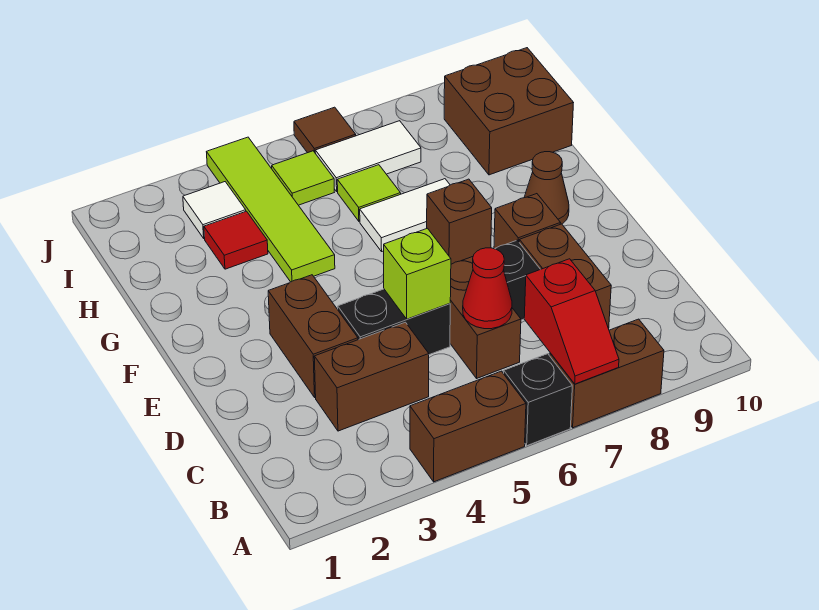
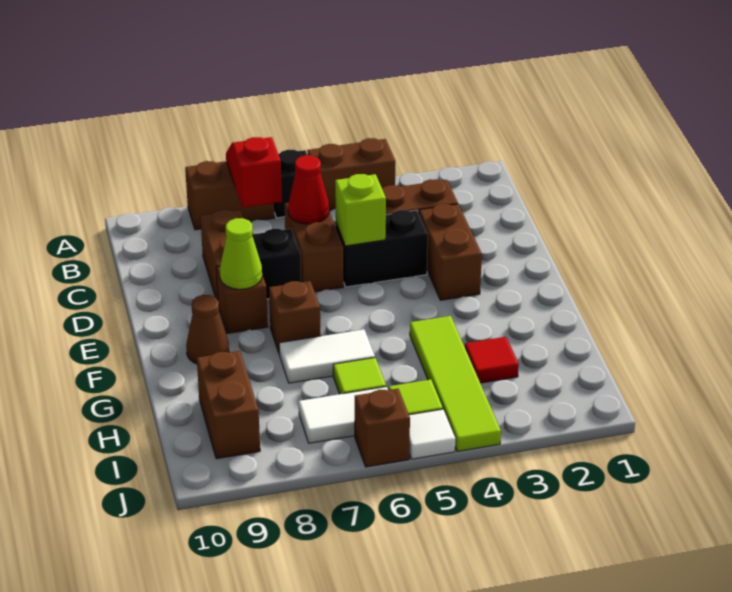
none -> lime cone E8 level 2
brown brick H9:I10 level 1 -> brown brick H9:I9 level 1
white tile I3 level 1 -> white tile J5 level 1
brown tile J6 level 1 -> brown brick J6 level 1

